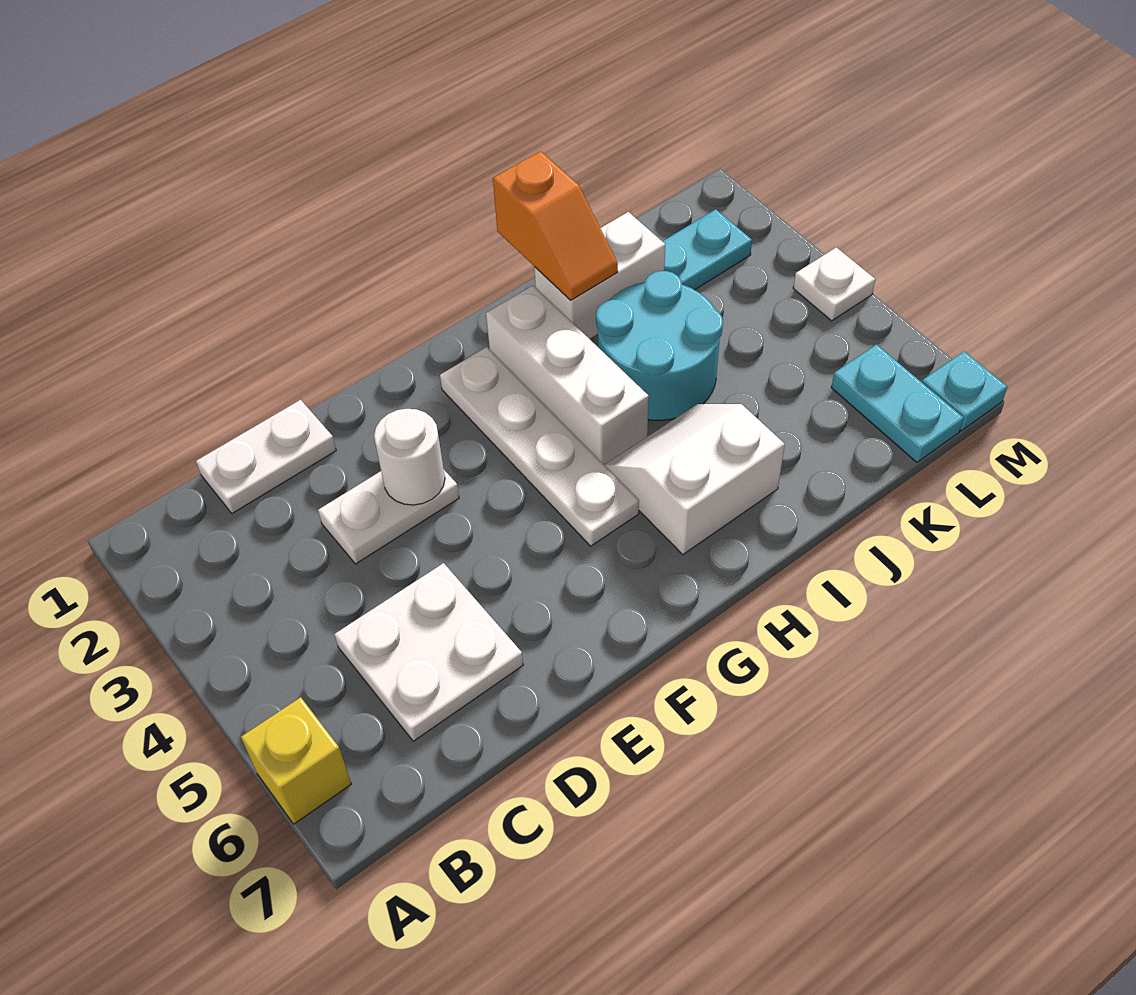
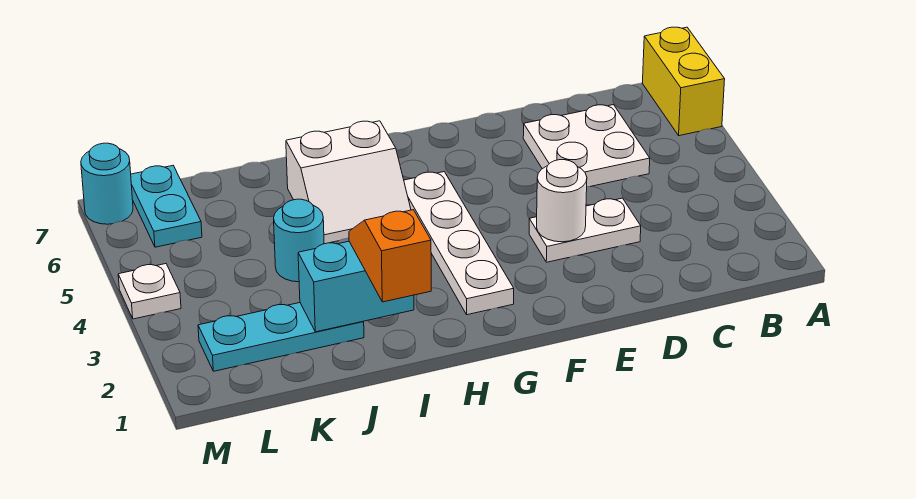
yellow brick A6 level 1 -> yellow brick A6:A7 level 1
white plate C1:D1 level 1 -> none
white brick H2:H4 level 1 -> none
white brick I2:J2 level 2 -> cyan brick I2:J2 level 2
cyan round brick I3:J4 level 1 -> cyan round brick J4 level 1
cyan plate M7 level 1 -> cyan round brick M7 level 1

